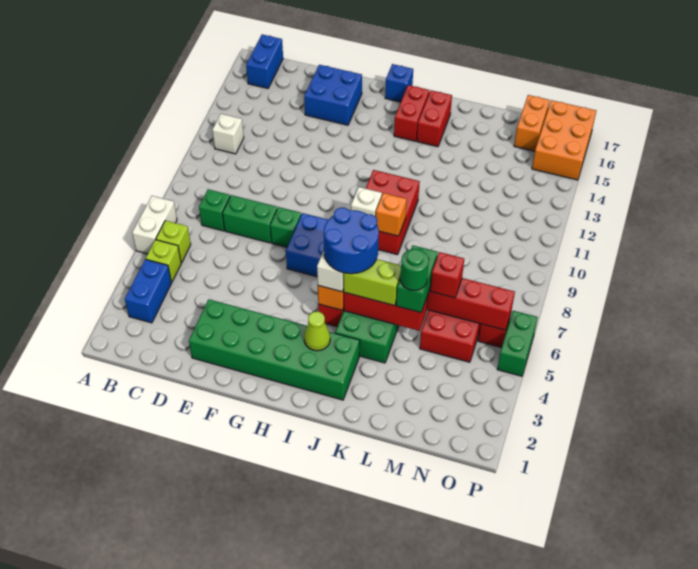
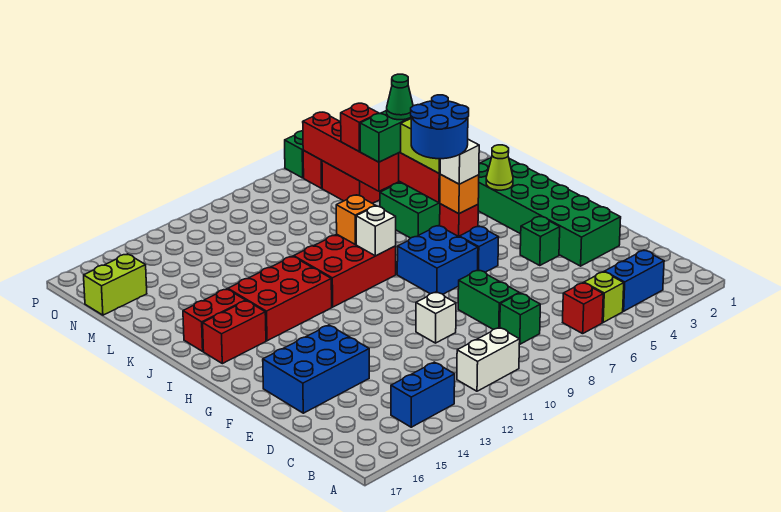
white brick A6:A7 level 1 -> white brick B10:B11 level 1
lime brick B6 level 1 -> red brick B6 level 1
white brick B12 level 1 -> white brick E10 level 1
blue brick B16:B17 level 1 -> blue brick B13:B14 level 1
blue brick E15:F16 level 1 -> blue brick E14:F16 level 1
green brick F8 level 1 -> green brick F4 level 1
blue brick H17 level 1 -> blue brick G6 level 1
none -> red brick I12:J14 level 1
green round brick L5 level 4 -> green cone L5 level 4
orange brick N16:N17 level 1 -> lime brick N16:N17 level 1
orange brick O15:P17 level 1 -> none

